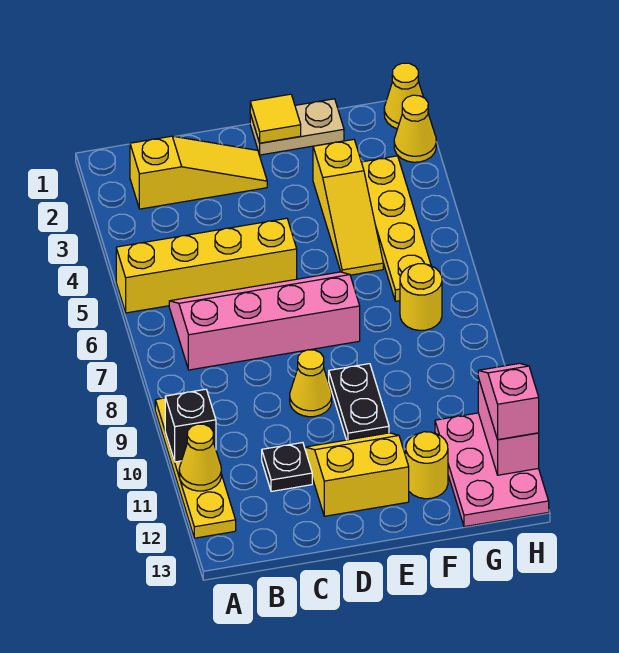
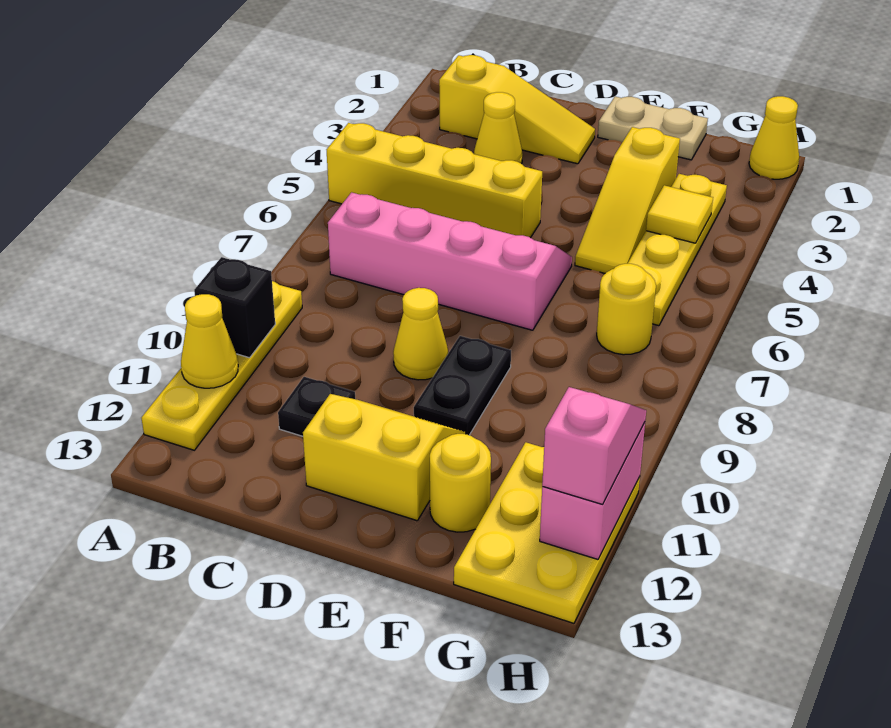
yellow tile E1 level 2 -> yellow tile G4 level 2
pink plate G11:H13 level 1 -> yellow plate G11:H13 level 1
yellow cone H2 level 1 -> yellow cone C3 level 1

